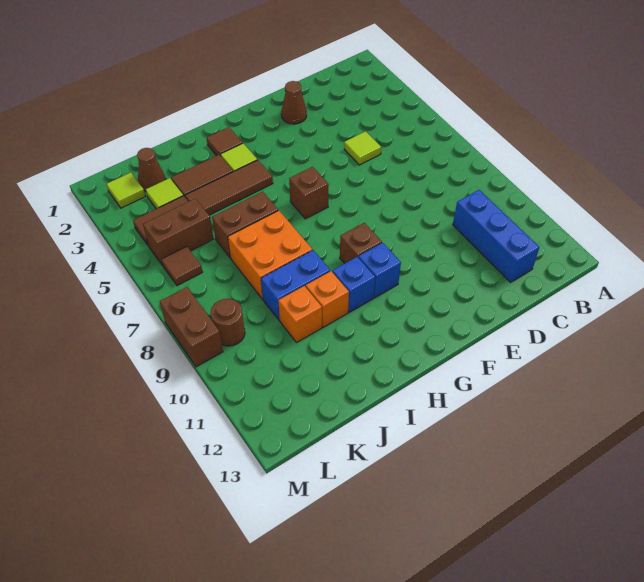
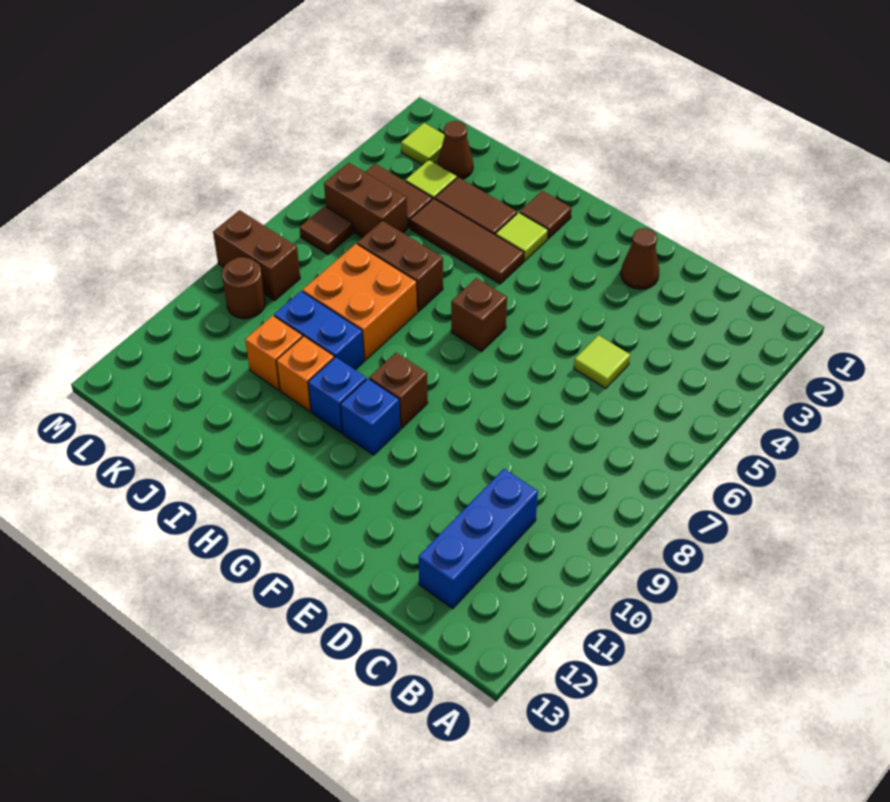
brown brick M8:M9 level 1 -> brown brick L8:M8 level 1

